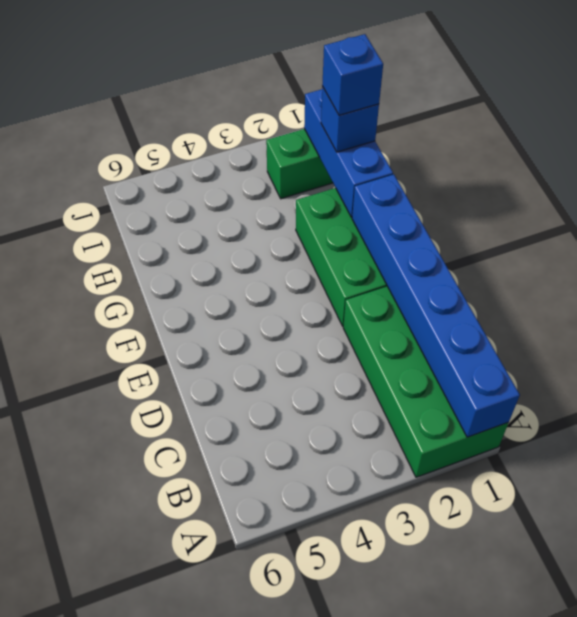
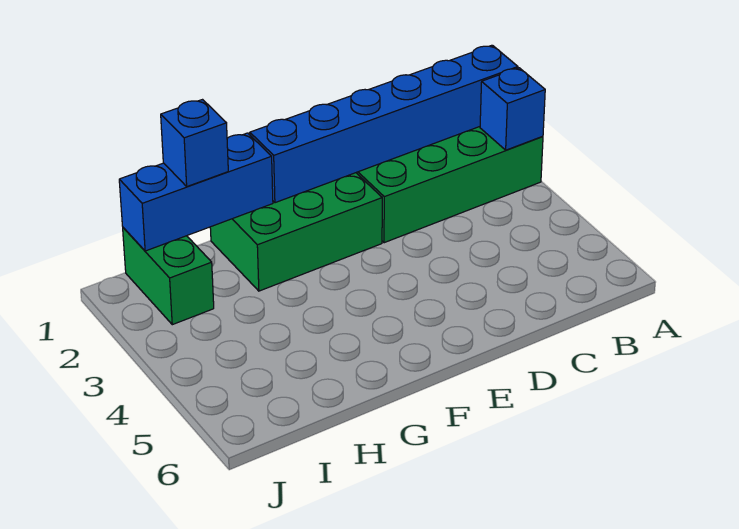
blue brick H1 level 4 -> blue brick A2 level 2

